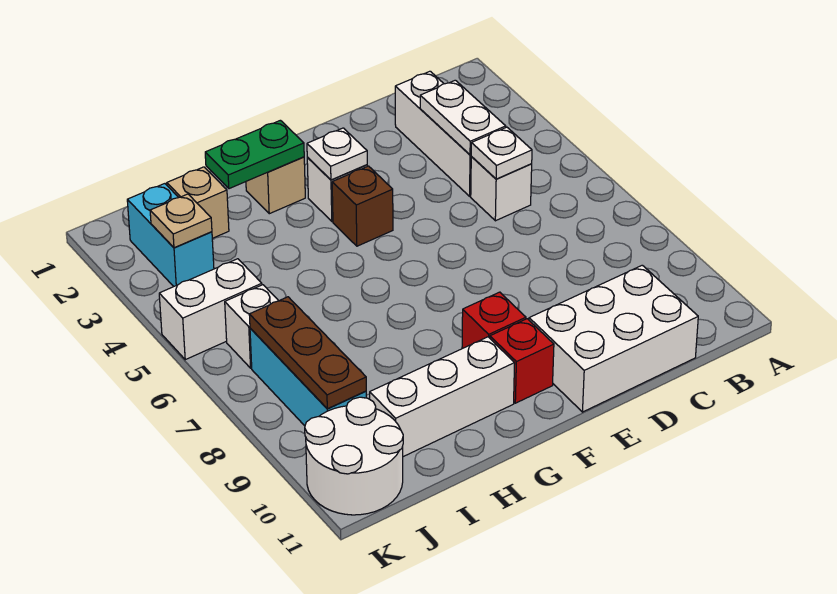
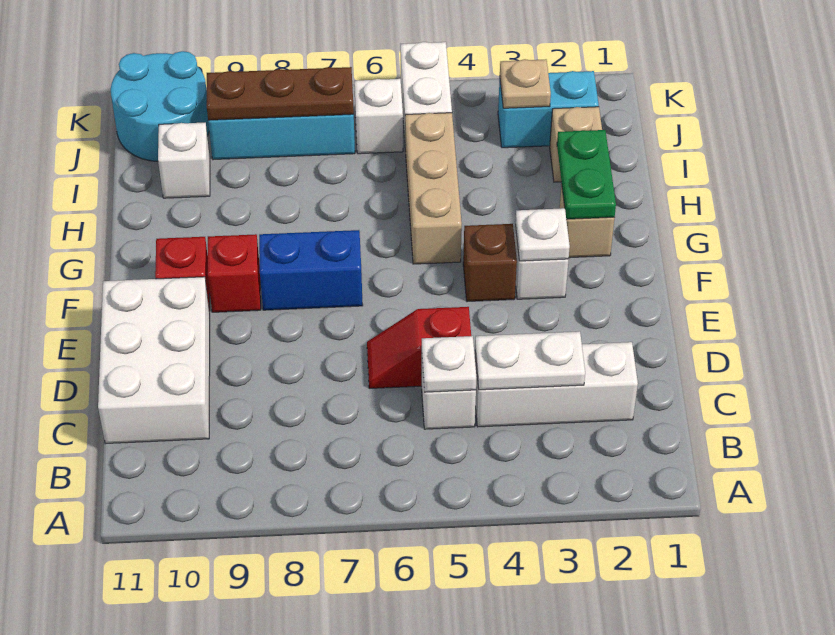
none -> red slope D5:D6 level 1 top 5
none -> blue brick F7:F8 level 1
none -> tan brick G5:I5 level 1
white brick G10:I10 level 1 -> white brick I10 level 1
white round brick J10:K11 level 1 -> cyan round brick J10:K11 level 1

